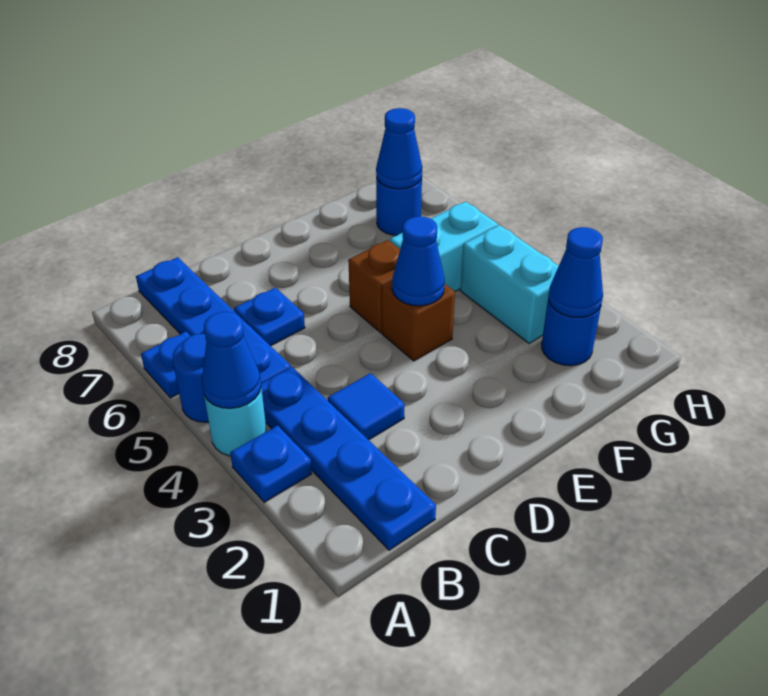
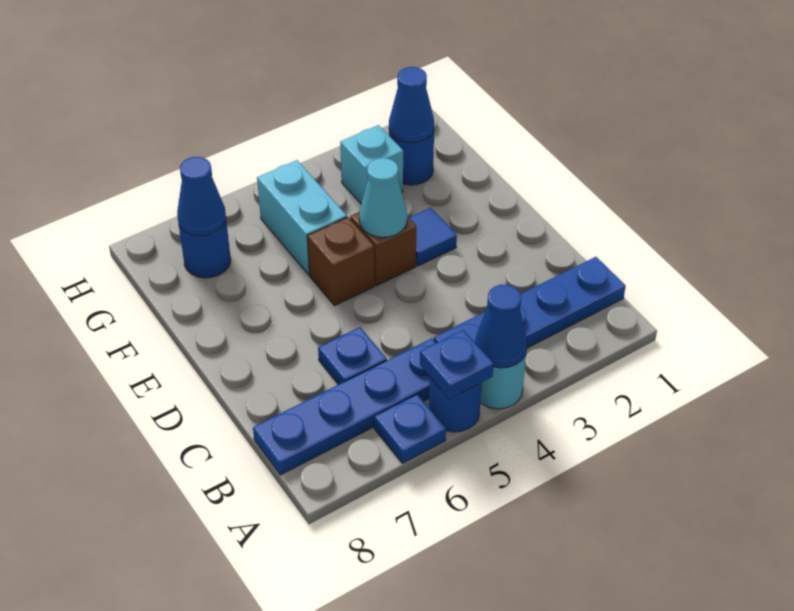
blue plate A3 level 1 -> blue plate A5 level 2
blue tile C3 level 1 -> blue tile E3 level 1
blue cone E4 level 2 -> cyan cone E4 level 2
cyan brick G3:G4 level 1 -> cyan brick G3 level 1

